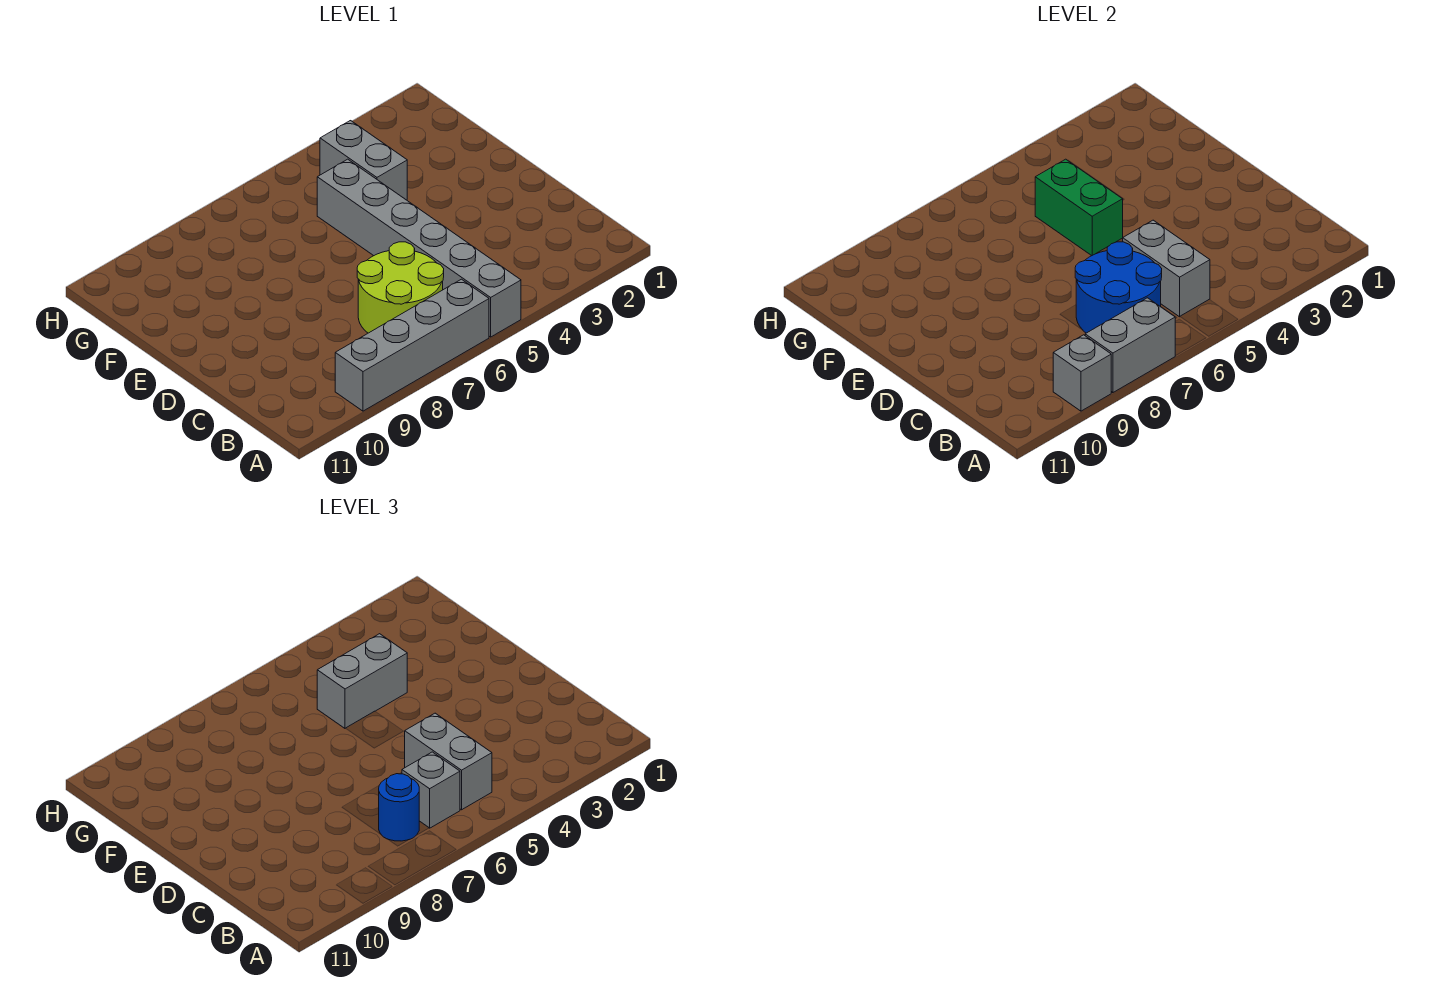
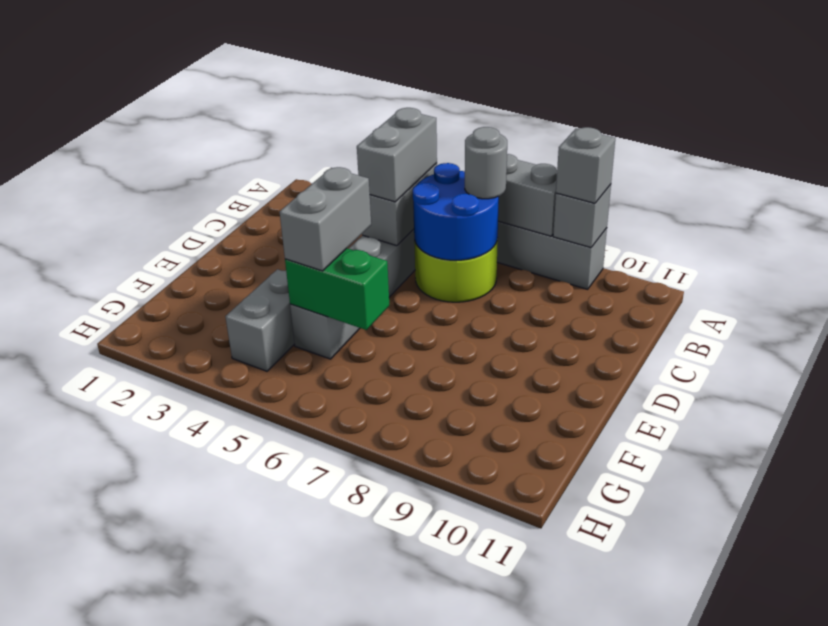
grey brick B6 level 3 -> grey brick A9 level 3
blue round brick B7 level 3 -> grey round brick B7 level 3
green brick E5:F5 level 2 -> green brick F5:F6 level 2
grey brick F4:F5 level 3 -> grey brick E5:F5 level 3

